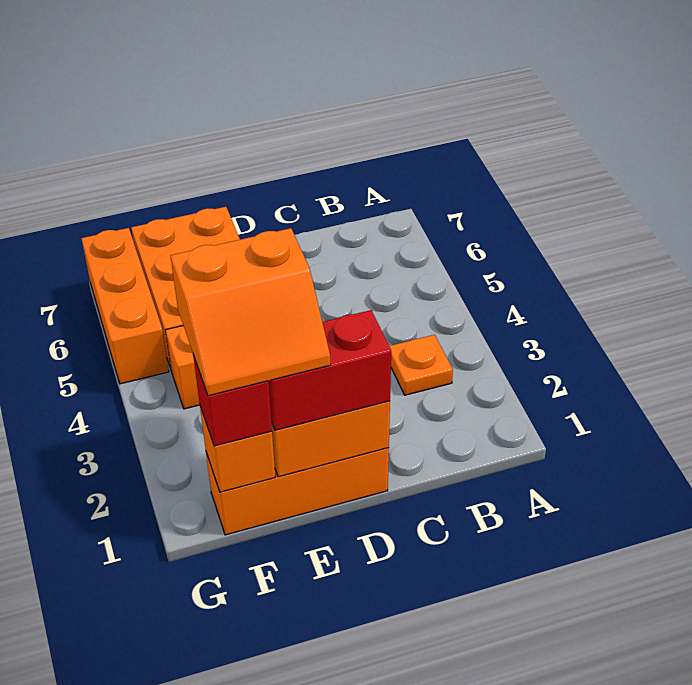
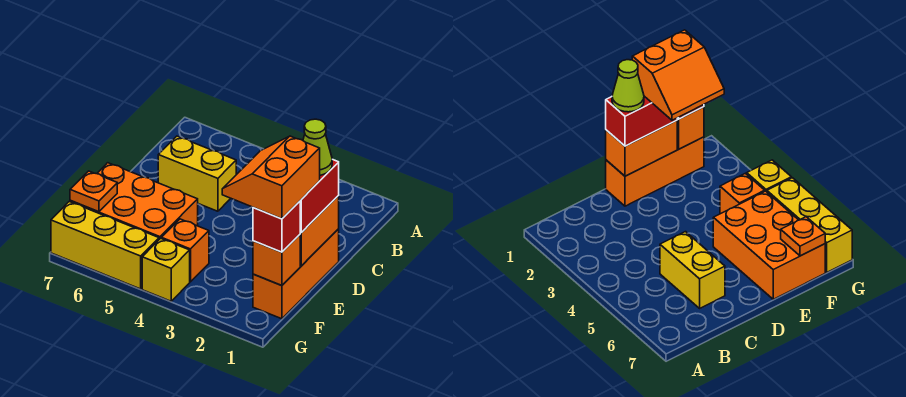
orange plate B3 level 1 -> orange plate F7 level 2
none -> yellow brick C5:C6 level 1
none -> lime cone D1 level 4
orange slope E1:F2 level 4 top 2 -> orange slope E1:F2 level 4 top 1
none -> yellow brick G4 level 1
orange brick G5:G7 level 1 -> yellow brick G5:G7 level 1

